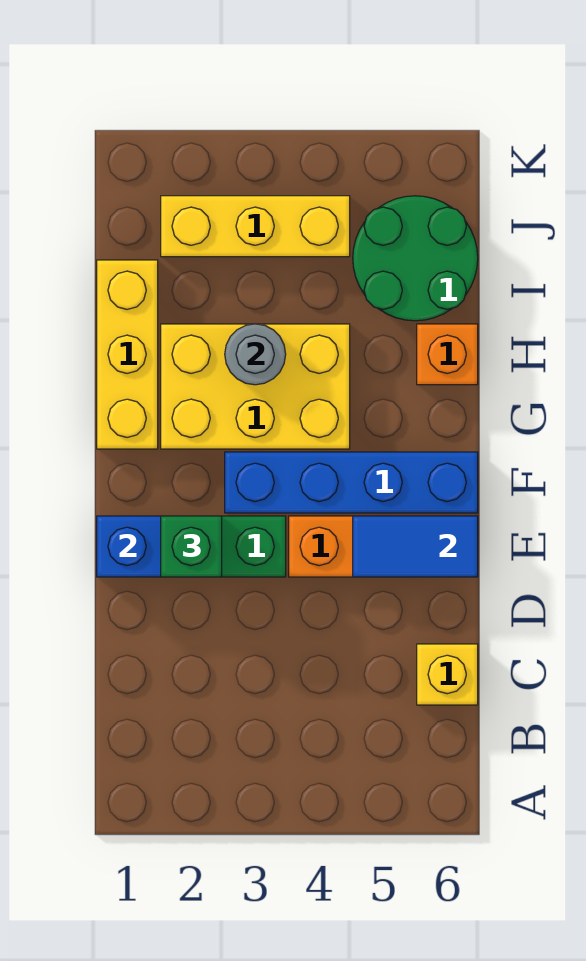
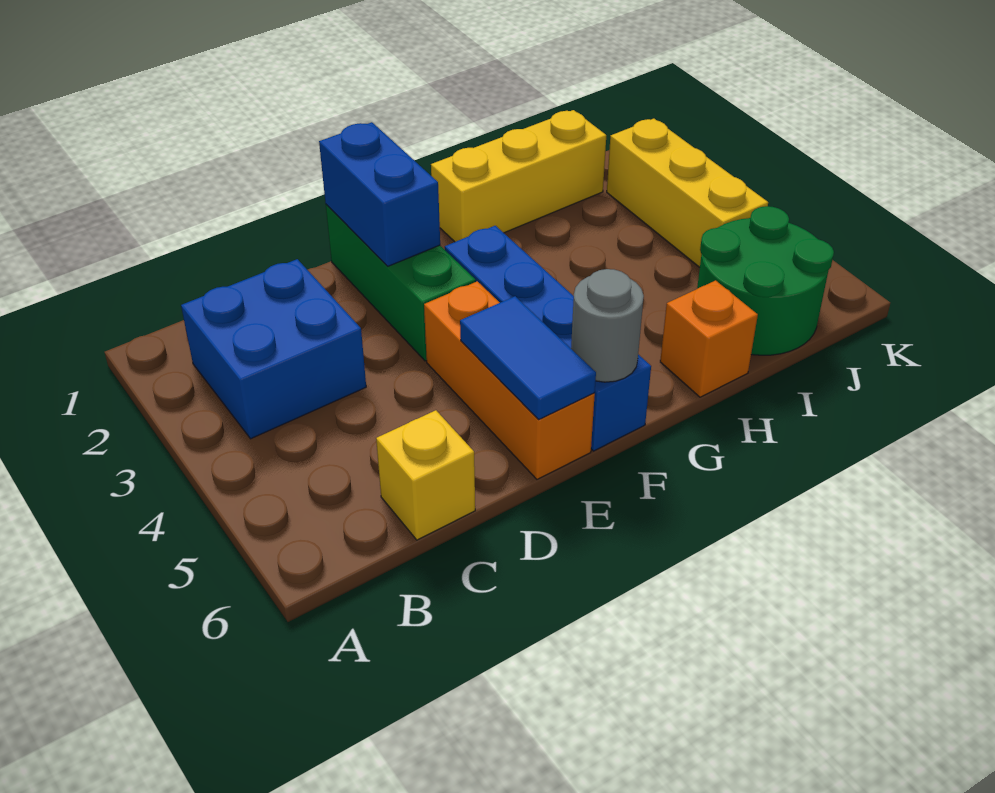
none -> blue brick B2:C3 level 1
green brick E2 level 3 -> none
yellow brick G2:H4 level 1 -> none
grey round brick H3 level 2 -> grey round brick F6 level 2

